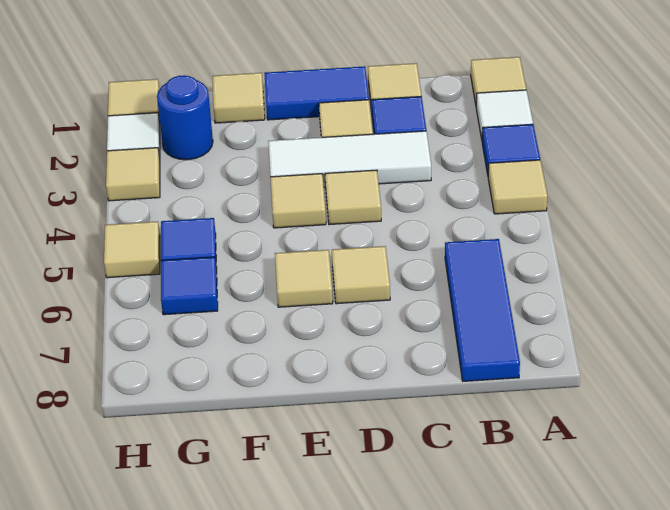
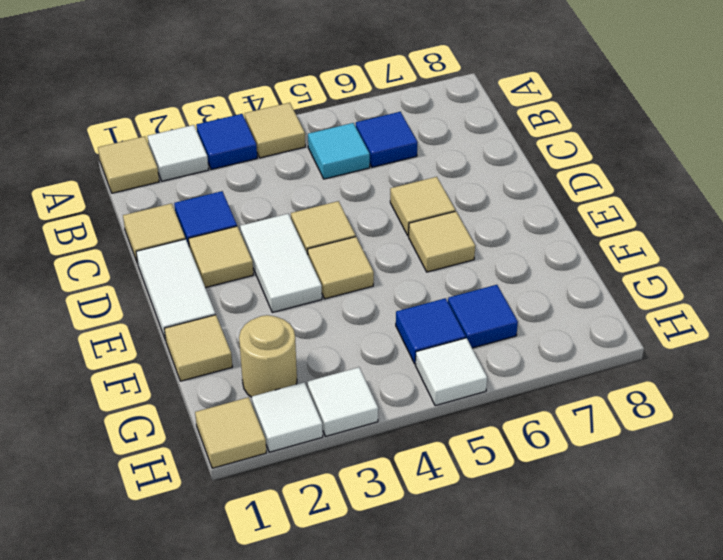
none -> cyan tile B5 level 1
blue tile B6:B8 level 1 -> blue tile B6 level 1
white tile C3:E3 level 1 -> white tile D3:E3 level 1
blue tile D1:E1 level 1 -> white tile D1:E1 level 1
blue round brick G2 level 1 -> tan round brick G2 level 1
tan tile H3 level 1 -> white tile H3 level 1
tan tile H5 level 1 -> white tile H5 level 1

